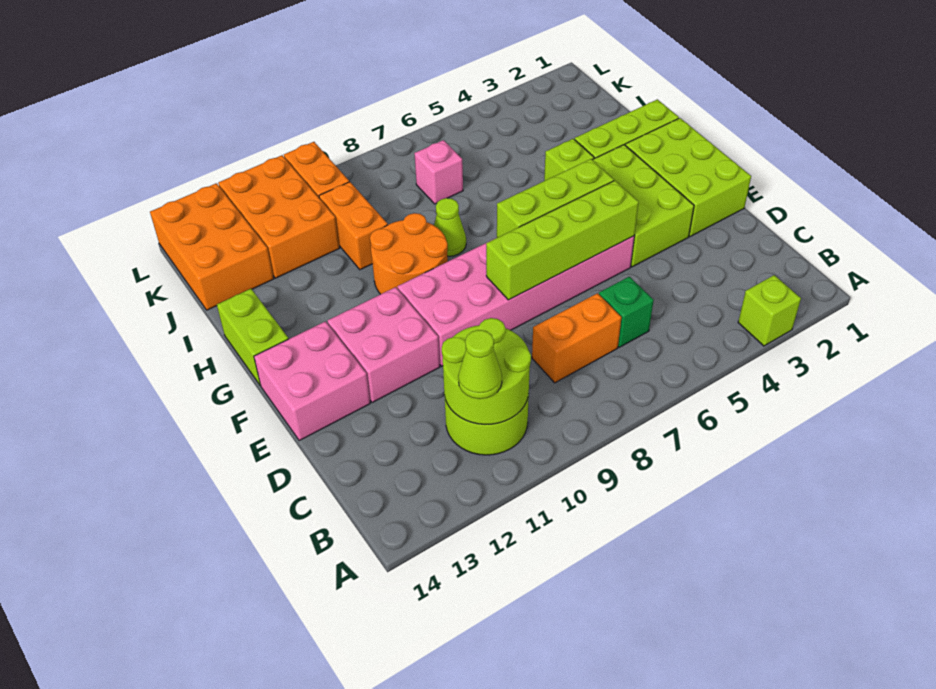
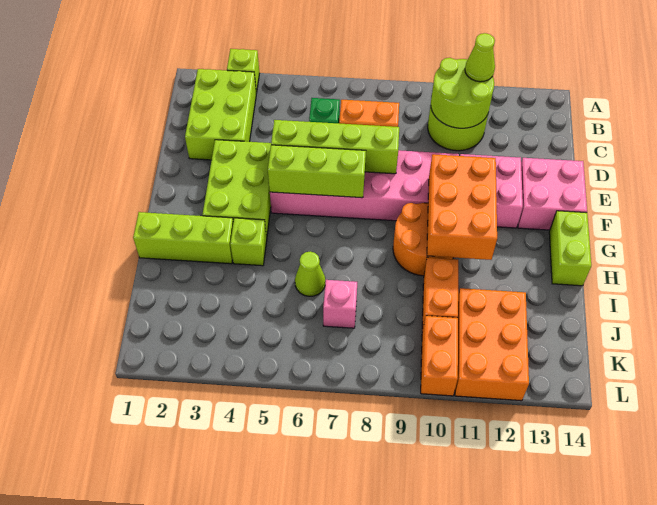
lime brick E1:G2 level 1 -> lime brick B2:D3 level 1
lime cone H8 level 1 -> lime cone I6 level 1
orange brick J13:L14 level 1 -> orange brick F10:H11 level 2

